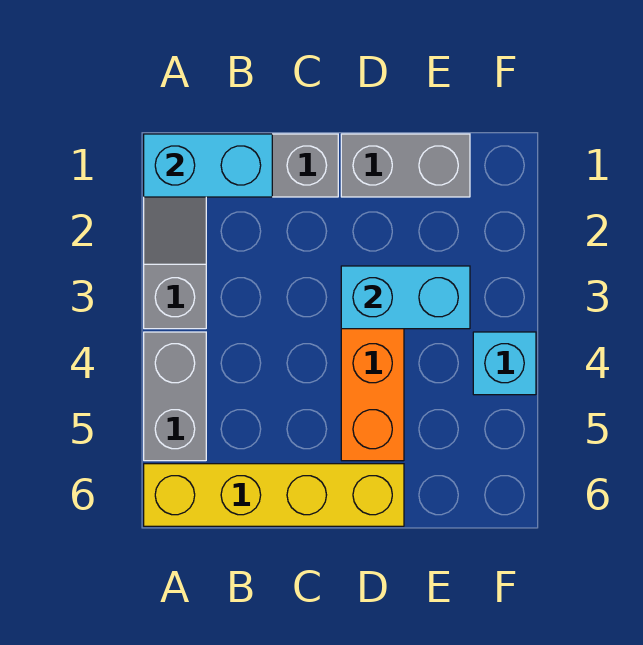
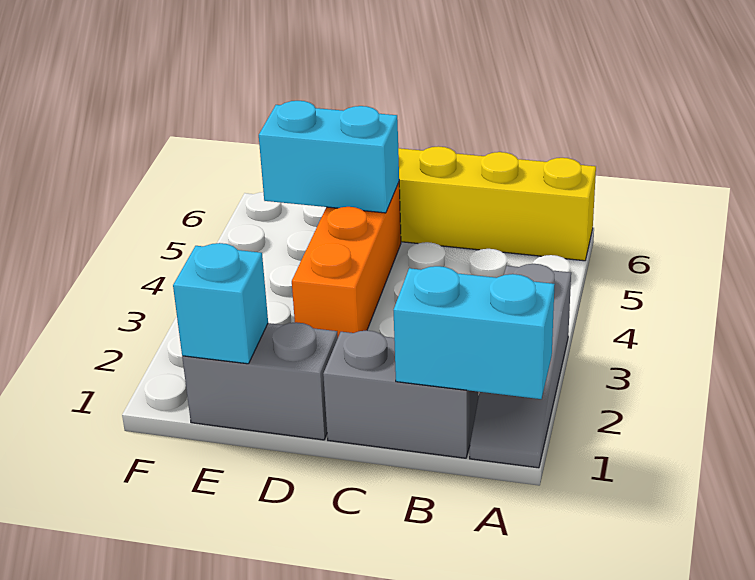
grey brick A4:A5 level 1 -> none
cyan brick D3:E3 level 2 -> cyan brick D5:E5 level 2
cyan brick F4 level 1 -> cyan brick E1 level 2

